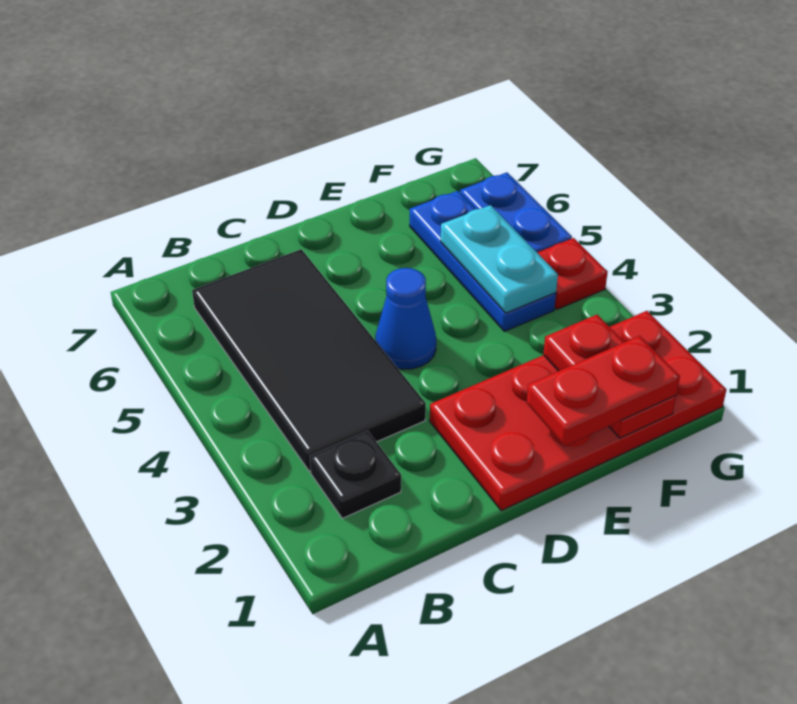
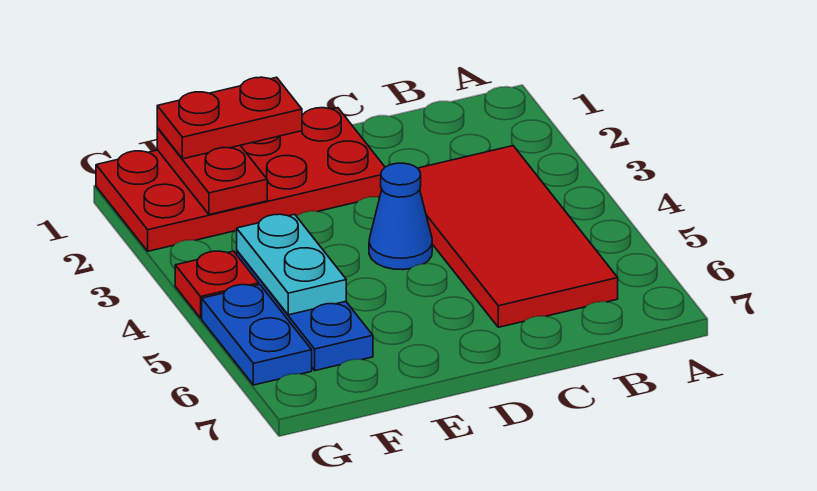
black plate B2 level 1 -> none
black tile B3:C6 level 1 -> red tile B3:C6 level 1

